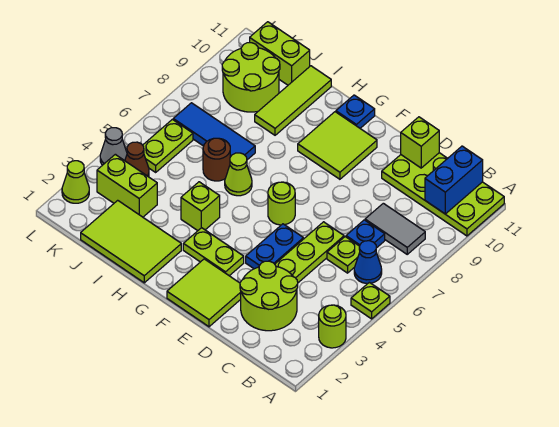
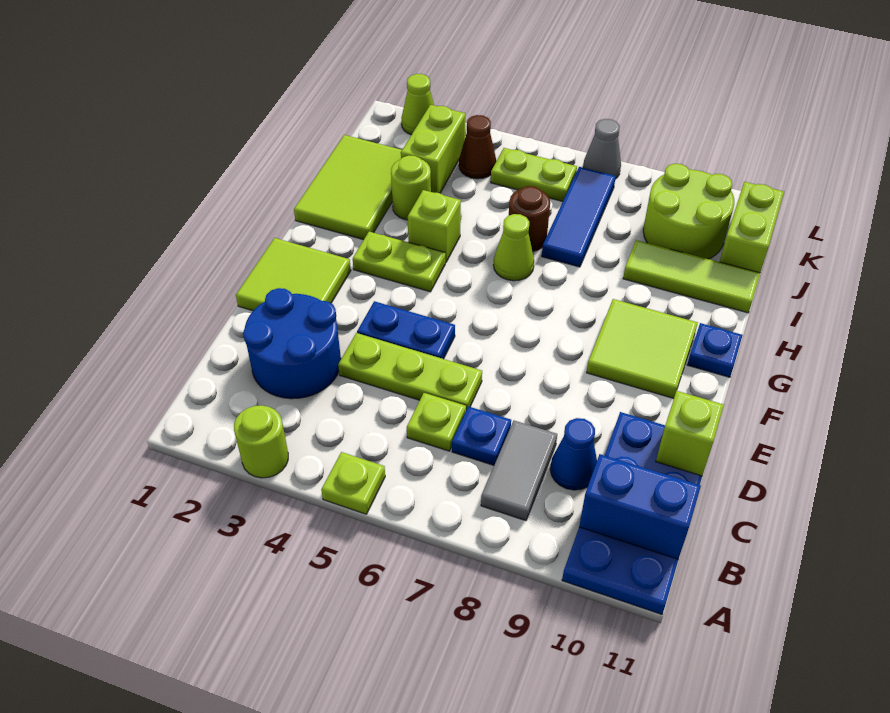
lime plate A10:D11 level 1 -> blue plate A10:D11 level 1
blue cone B6 level 1 -> blue cone C9 level 1
lime round brick C2:D3 level 1 -> blue round brick C2:D3 level 1
lime plate F3:G3 level 1 -> lime plate G3:G4 level 1
lime round brick F6 level 1 -> lime round brick I3 level 1
grey cone L4 level 1 -> grey cone L7 level 1

